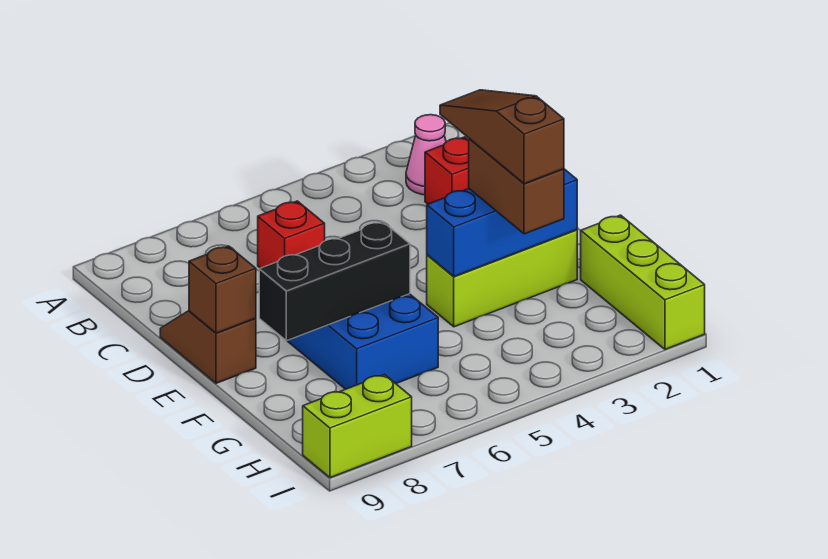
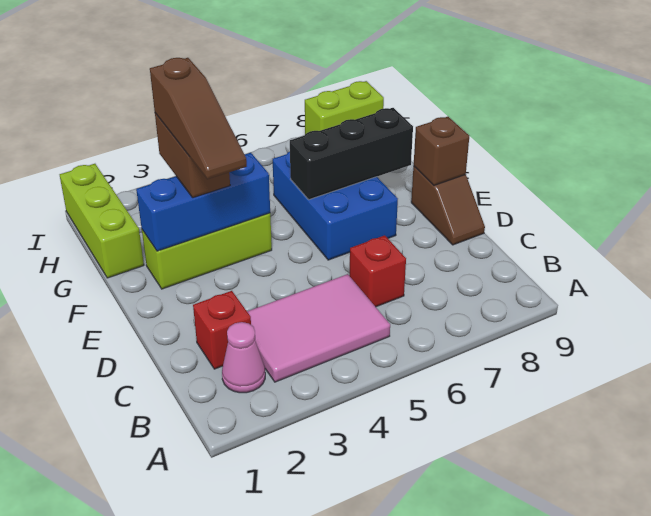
none -> pink tile B3:C5 level 1

